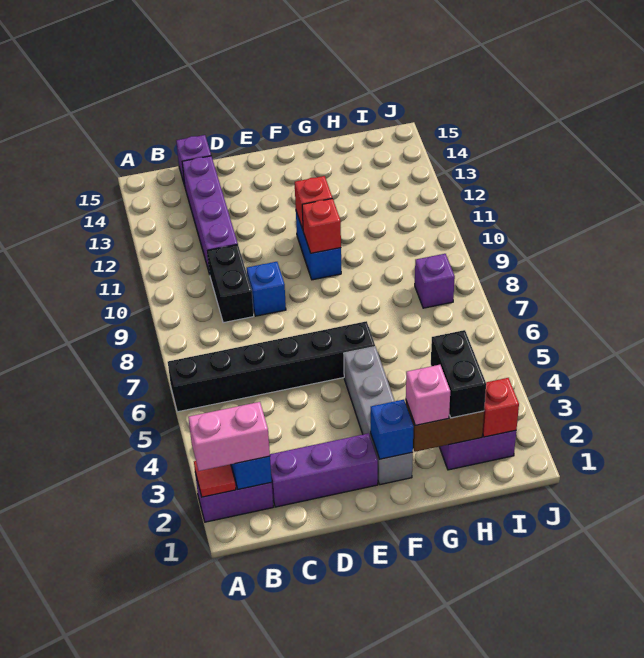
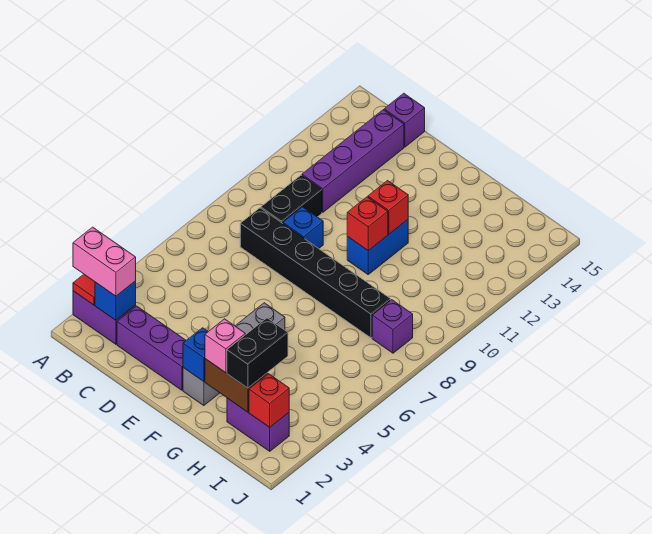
black brick A6:F6 level 1 -> black brick C8:H8 level 1

